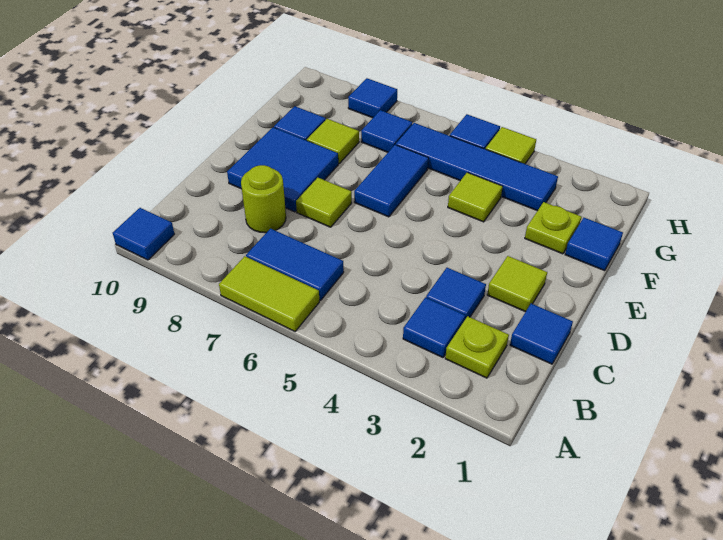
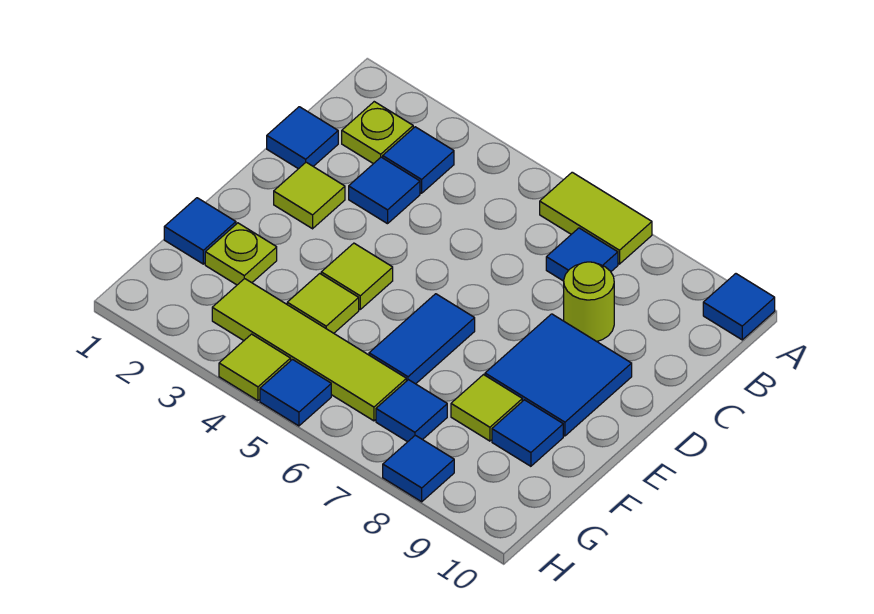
blue tile B6:B7 level 1 -> blue tile B7 level 1
lime tile D7 level 1 -> lime tile E4 level 1
blue tile G3:G6 level 1 -> lime tile G3:G6 level 1

